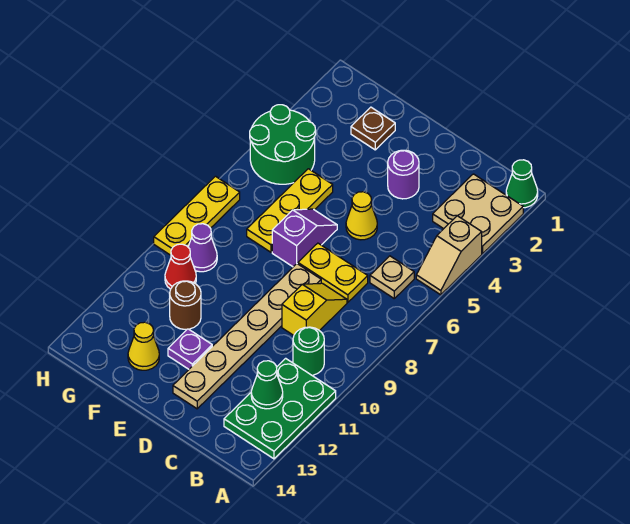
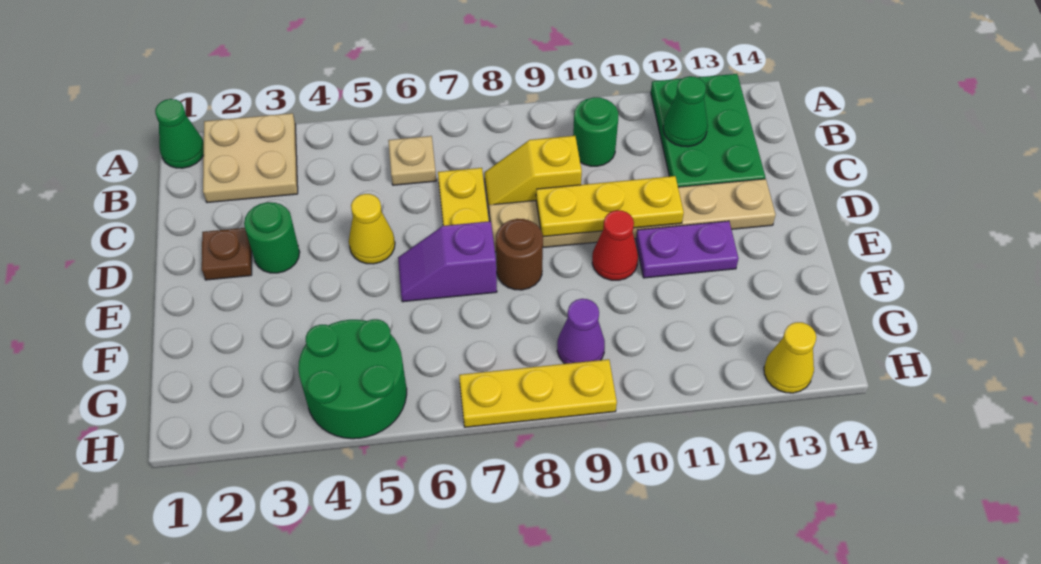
tan slope A4:A5 level 1 top 4 -> none
green plate A11:B13 level 1 -> green plate A12:C13 level 1
purple round brick D3 level 1 -> green round brick D3 level 1
purple plate E12 level 1 -> purple plate E11:E12 level 1
brown plate F2 level 1 -> brown plate D2 level 1
yellow plate F5:F7 level 1 -> yellow plate D9:D11 level 2
brown round brick F11 level 1 -> brown round brick E8 level 1
yellow cone F13 level 1 -> yellow cone H13 level 1
red cone G10 level 1 -> red cone E10 level 1

